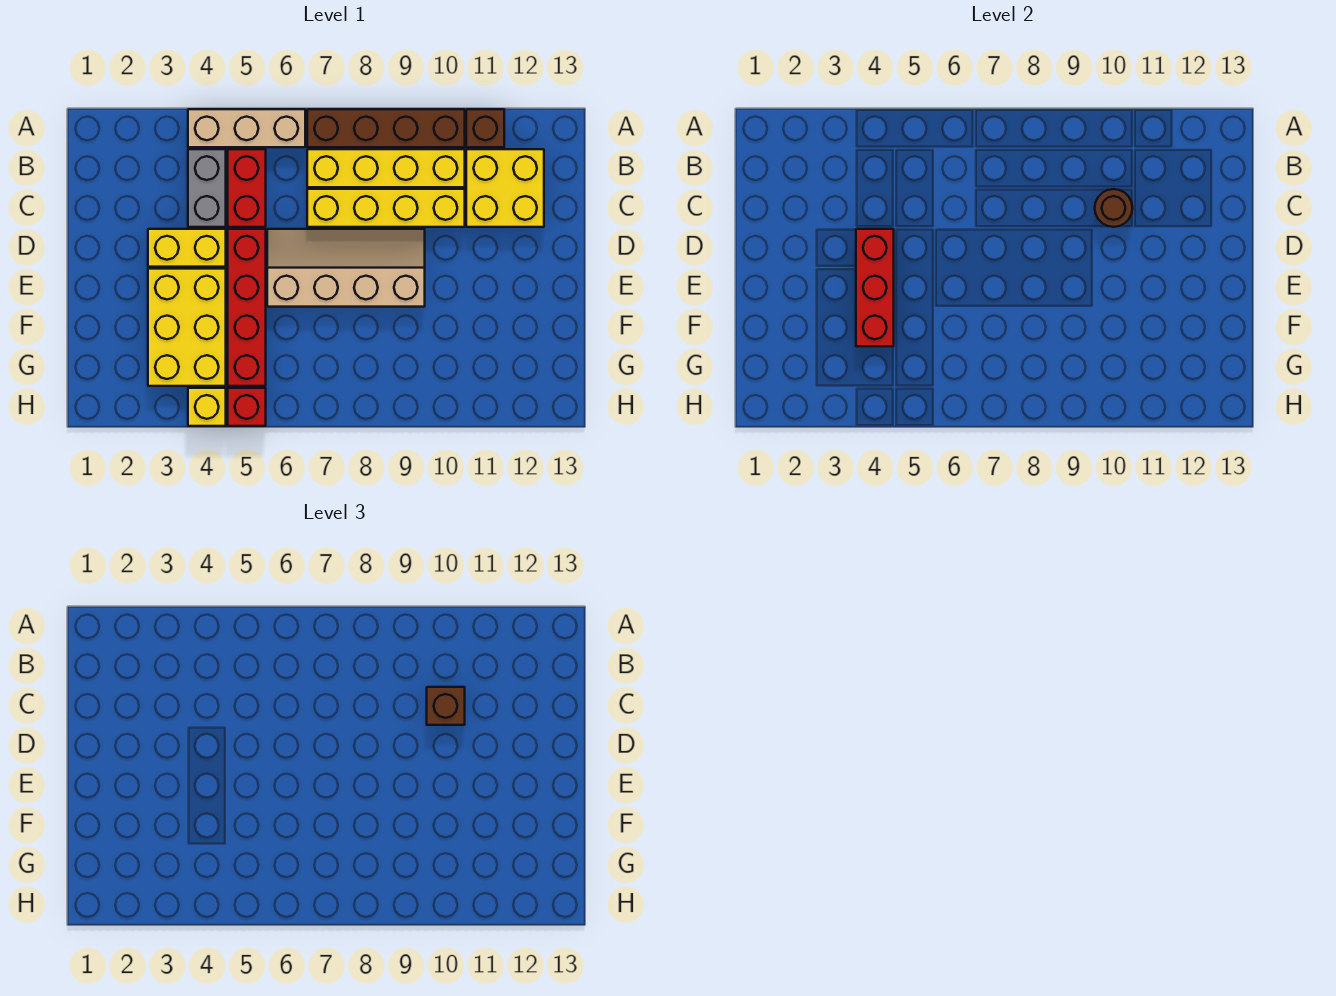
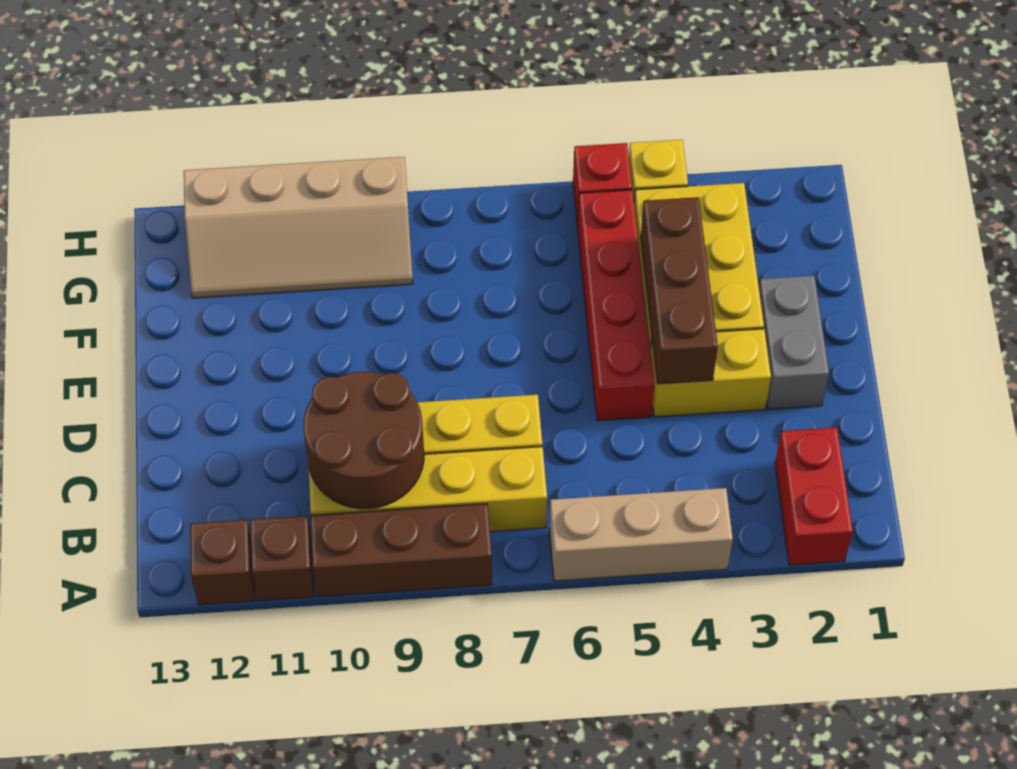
brown brick A7:A10 level 1 -> brown brick A8:A10 level 1
grey brick B4:C4 level 1 -> grey brick D2:E2 level 1
red brick B5:C5 level 1 -> red brick A2:B2 level 1
yellow brick B11:C12 level 1 -> none
brown round brick C10 level 2 -> brown round brick B9:C10 level 2
brown brick C10 level 3 -> brown brick A12 level 1
red brick D4:F4 level 2 -> brown brick D4:F4 level 2
tan slope D6:E9 level 1 top E -> tan slope G9:H12 level 1 top H

